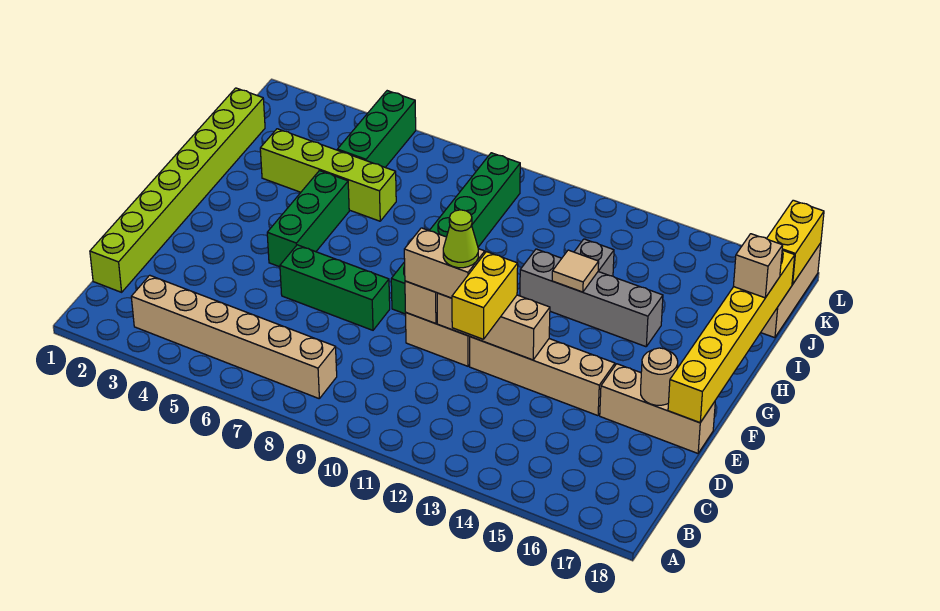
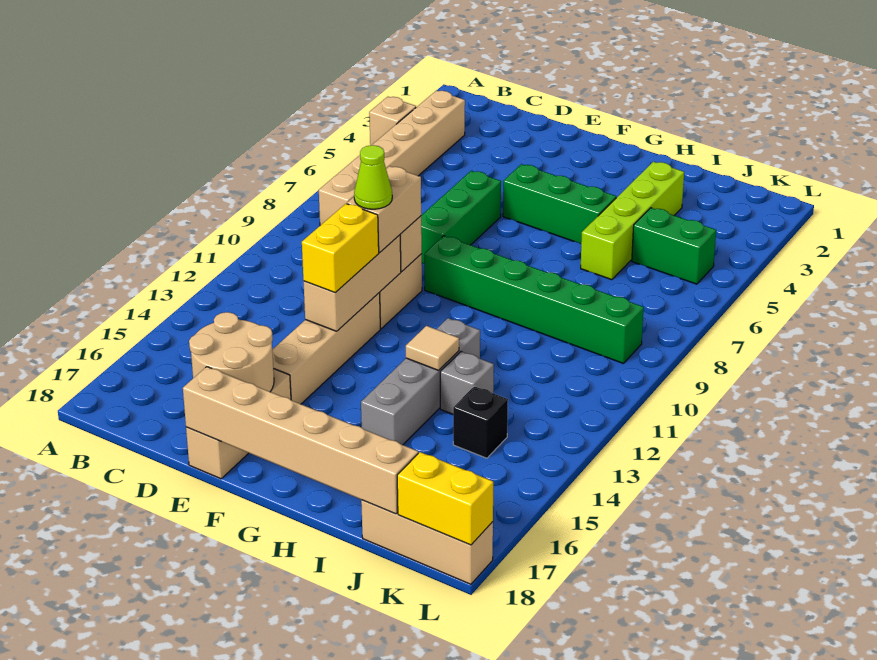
lime brick C1:J1 level 1 -> none
yellow brick D12:E12 level 3 -> yellow brick E12:E13 level 3
tan round brick E17 level 2 -> tan round brick D16:E17 level 2
yellow brick E18:J18 level 2 -> tan brick E18:J18 level 2
tan brick I18 level 3 -> tan brick A4 level 1
green brick J5:L5 level 1 -> green brick J5:K5 level 1
none -> black brick J14 level 1

